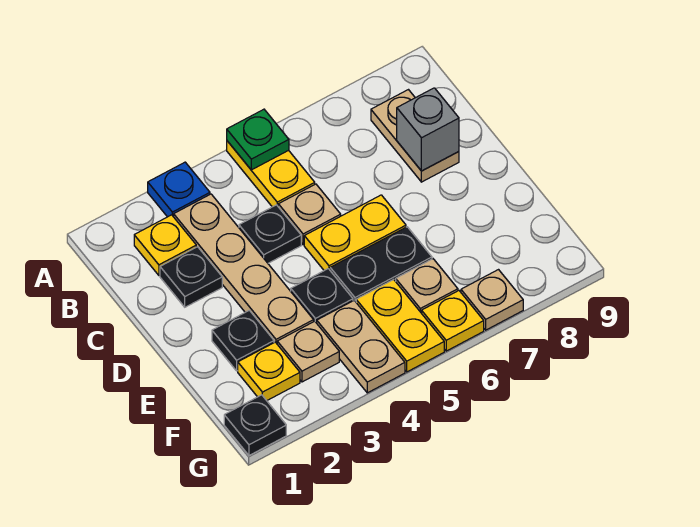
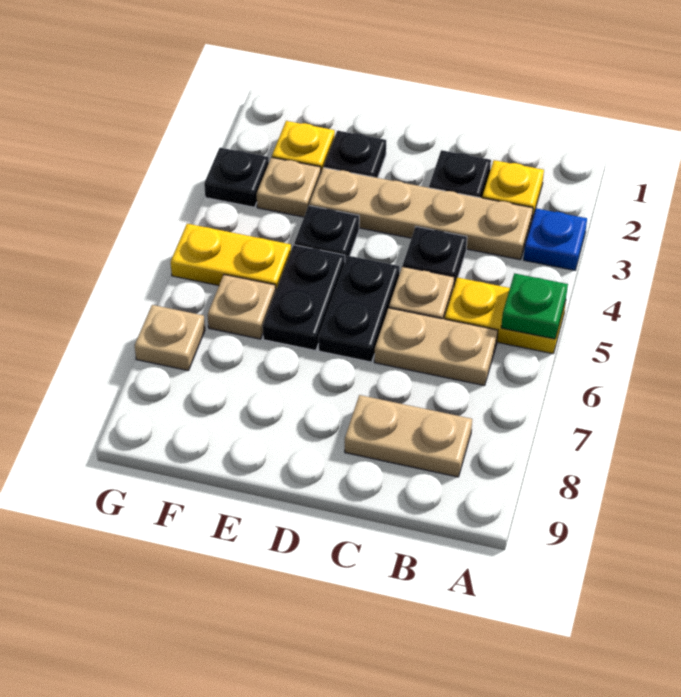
grey brick C8 level 2 -> none
yellow plate D5:D6 level 1 -> black plate D5:D6 level 1
tan plate F4:G4 level 1 -> tan plate B6:C6 level 1
black plate G1 level 1 -> black plate G3 level 1
yellow plate G6 level 1 -> none

